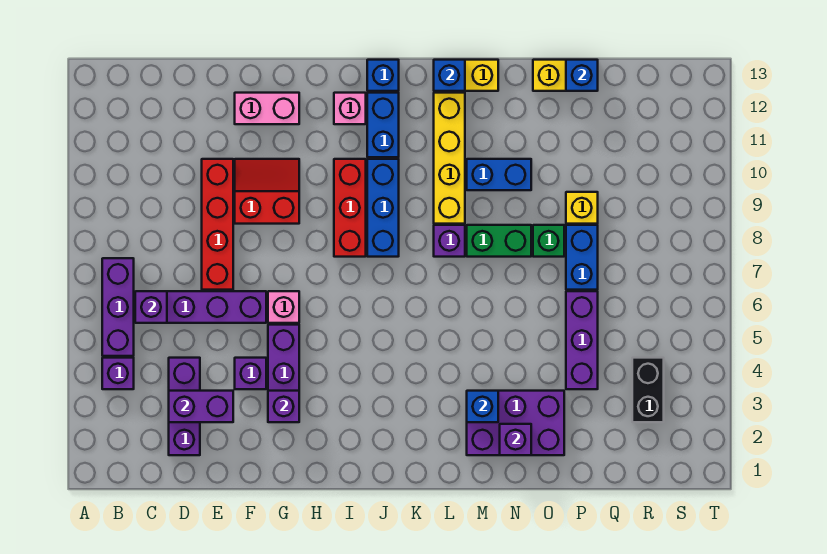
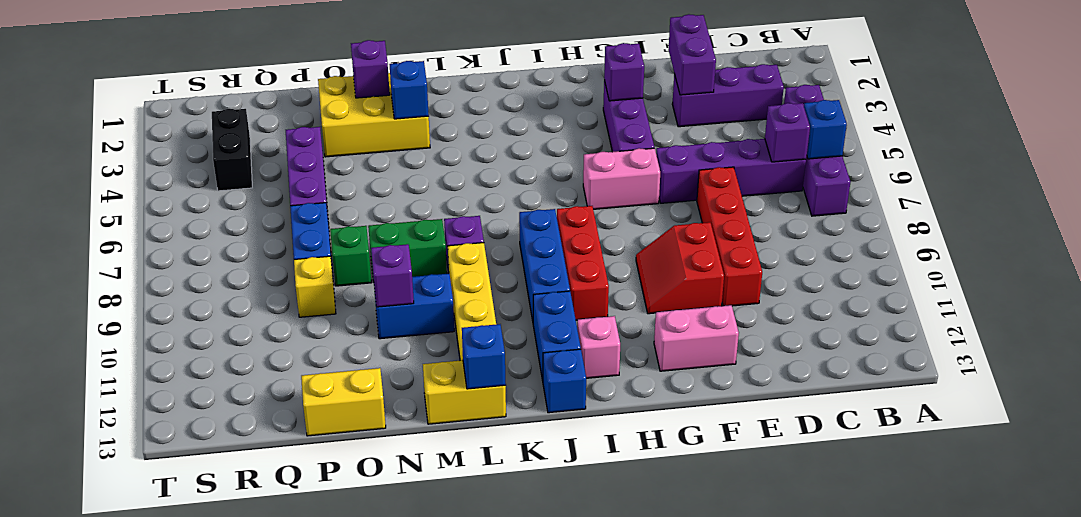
purple brick D2:D4 level 1 -> purple brick C3:E3 level 1
purple brick D3:E3 level 2 -> purple brick E2:E3 level 2
purple brick F4 level 1 -> purple brick N10 level 2
red slope F9:G10 level 1 top 9 -> red slope F9:G10 level 1 top F
pink brick G6 level 1 -> pink brick G6:H6 level 1
purple brick M2:O3 level 1 -> yellow brick M2:O3 level 1
blue brick P13 level 2 -> blue brick B6 level 2

